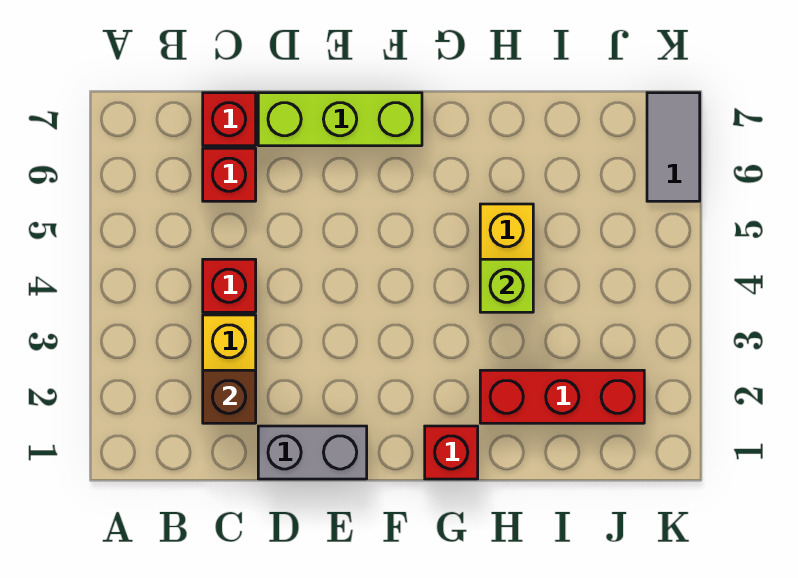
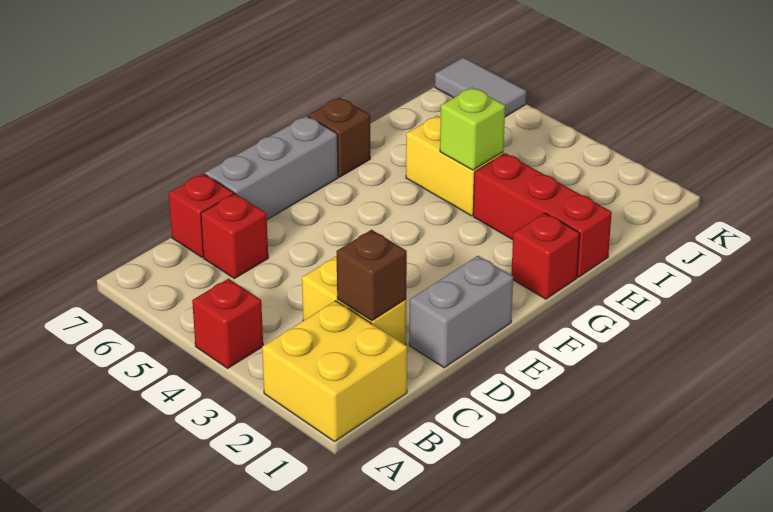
none -> yellow brick A1:B2 level 1
red brick C4 level 1 -> red brick A4 level 1
lime brick D7:F7 level 1 -> grey brick D7:F7 level 1
none -> brown brick G7 level 1
red brick H2:J2 level 1 -> red brick H1:H3 level 1

